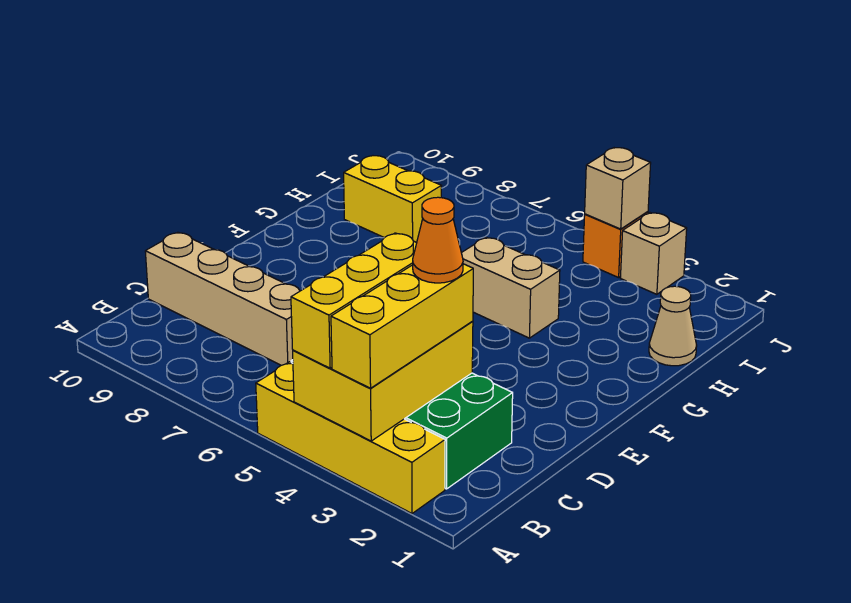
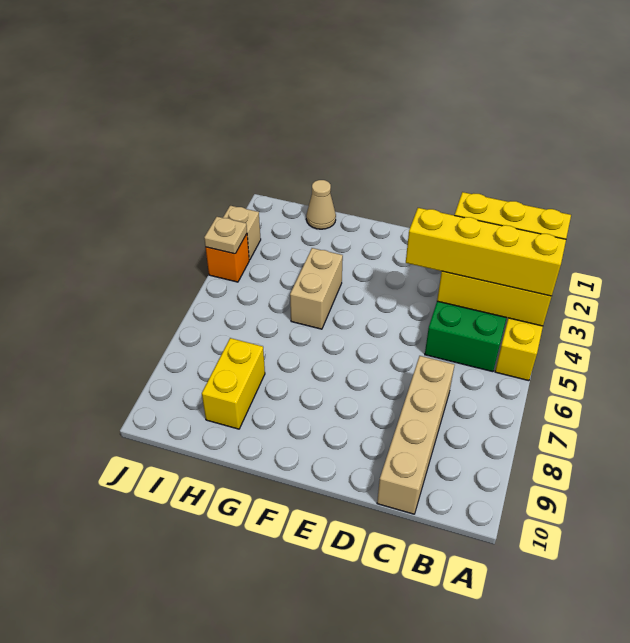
yellow brick A4:C4 level 3 -> yellow brick A4:D4 level 3
orange cone C3 level 4 -> none
tan brick J4 level 2 -> tan plate J4 level 2

